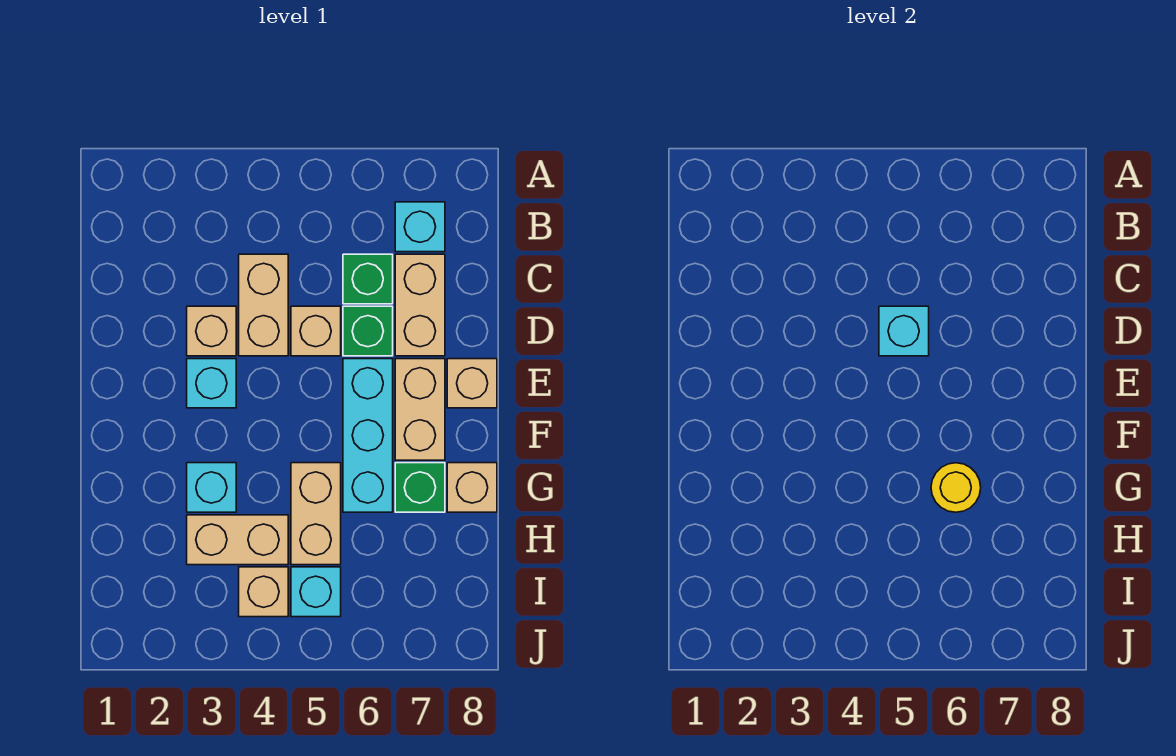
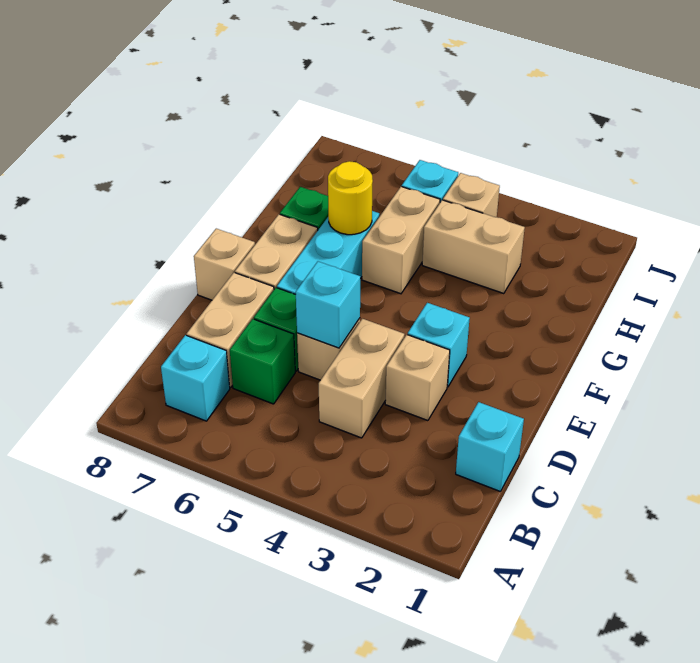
cyan brick G3 level 1 -> cyan brick C1 level 1
tan brick G8 level 1 -> none

